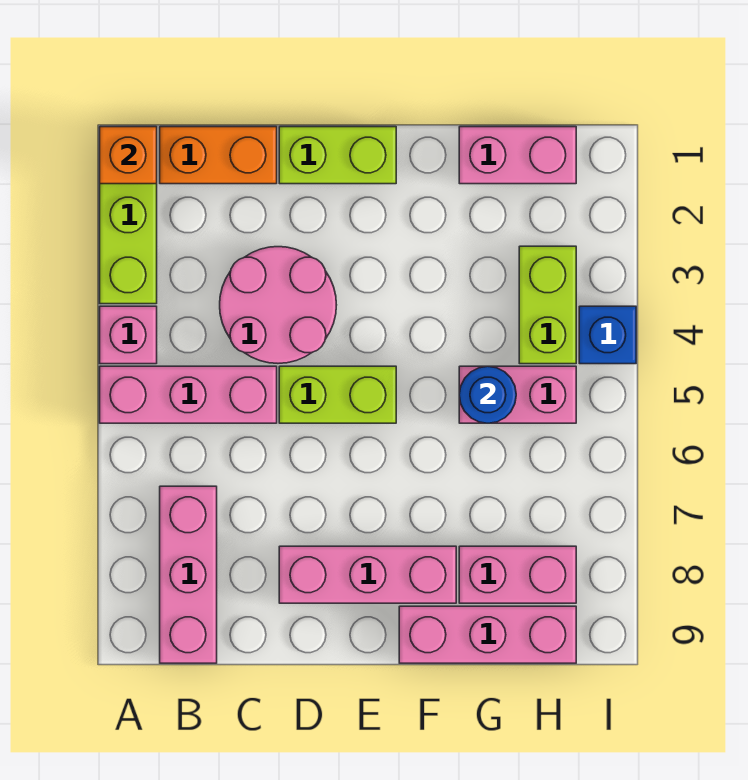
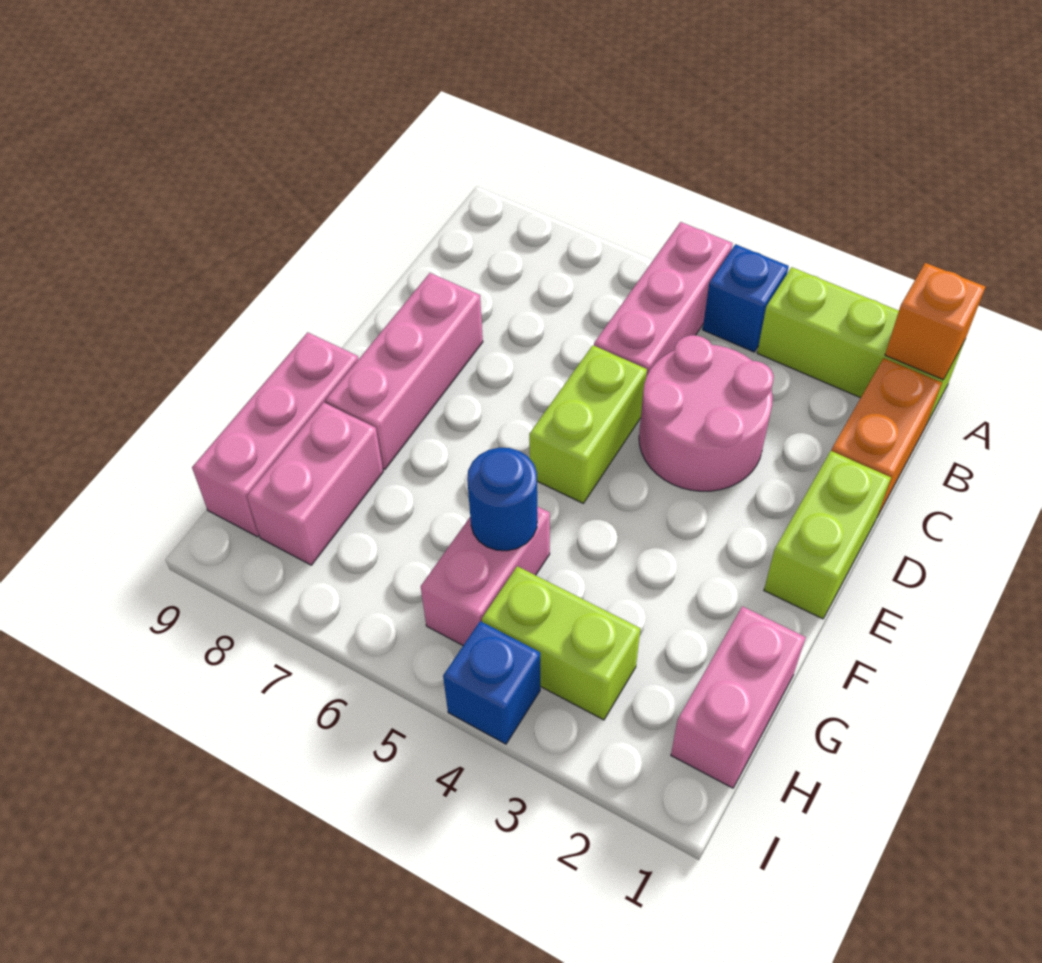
pink brick A4 level 1 -> blue brick A4 level 1
pink brick B7:B9 level 1 -> none

